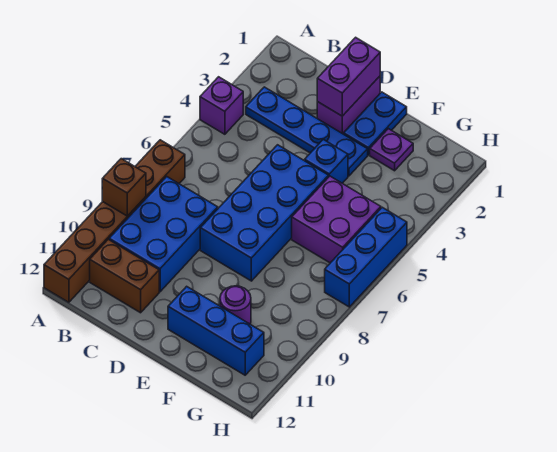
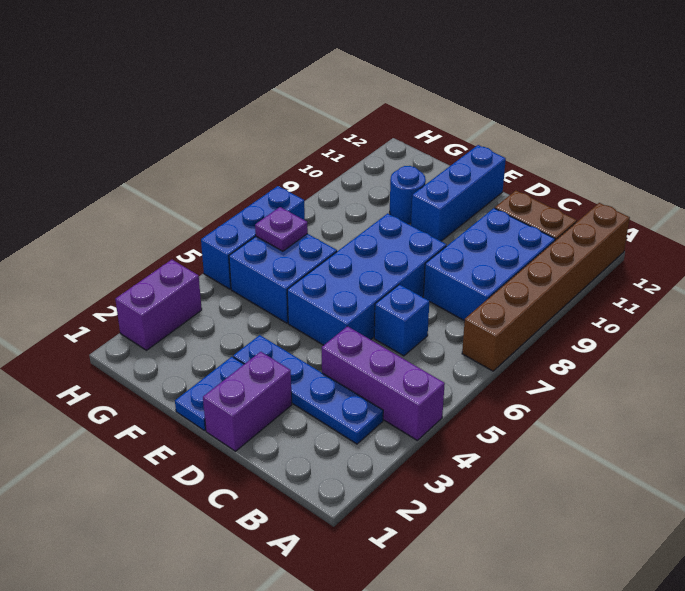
purple brick A4 level 1 -> purple brick A4:C4 level 1
brown brick A9 level 2 -> none
purple brick D1:D2 level 2 -> purple brick H2:H3 level 1
blue brick E4 level 1 -> blue brick C6 level 1
blue brick E11:G11 level 1 -> blue brick E10:E12 level 1
purple plate F2 level 1 -> purple plate G6 level 2
purple brick F5:G6 level 1 -> blue brick F5:G6 level 1
purple round brick F10 level 1 -> blue round brick F10 level 1

